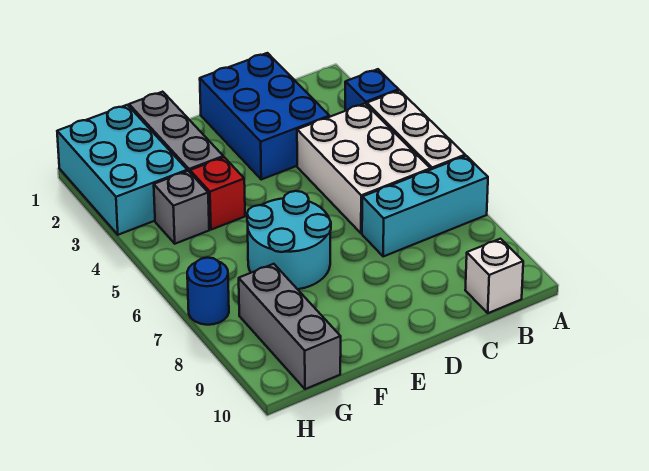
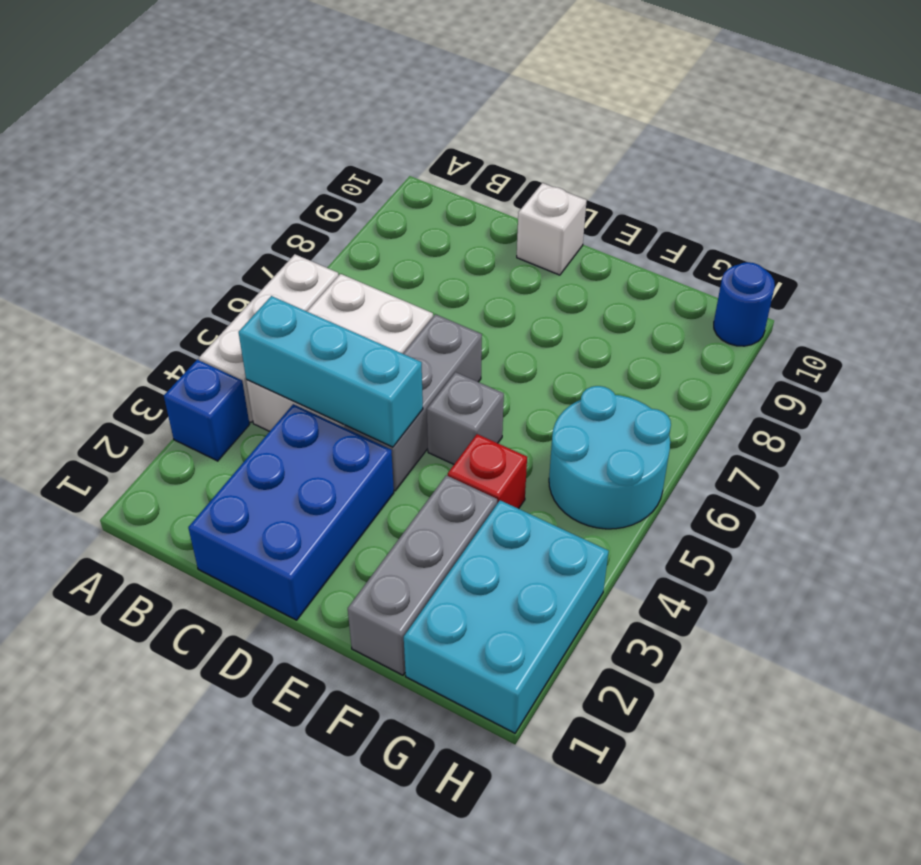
cyan brick A7:C7 level 1 -> cyan brick B4:D4 level 2
white brick B10 level 1 -> white brick D10 level 1
cyan round brick E6:F7 level 1 -> cyan round brick G5:H6 level 1
grey brick G4 level 1 -> grey brick E5 level 1
grey brick G8:G10 level 1 -> grey brick D4:D6 level 1
blue round brick H7 level 1 -> blue round brick H10 level 1

